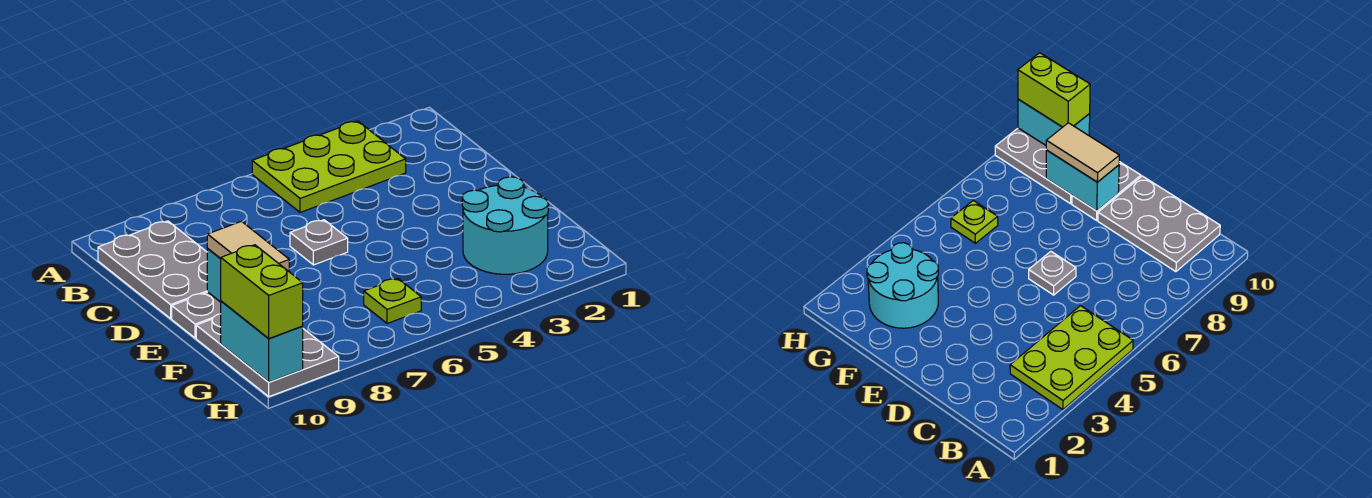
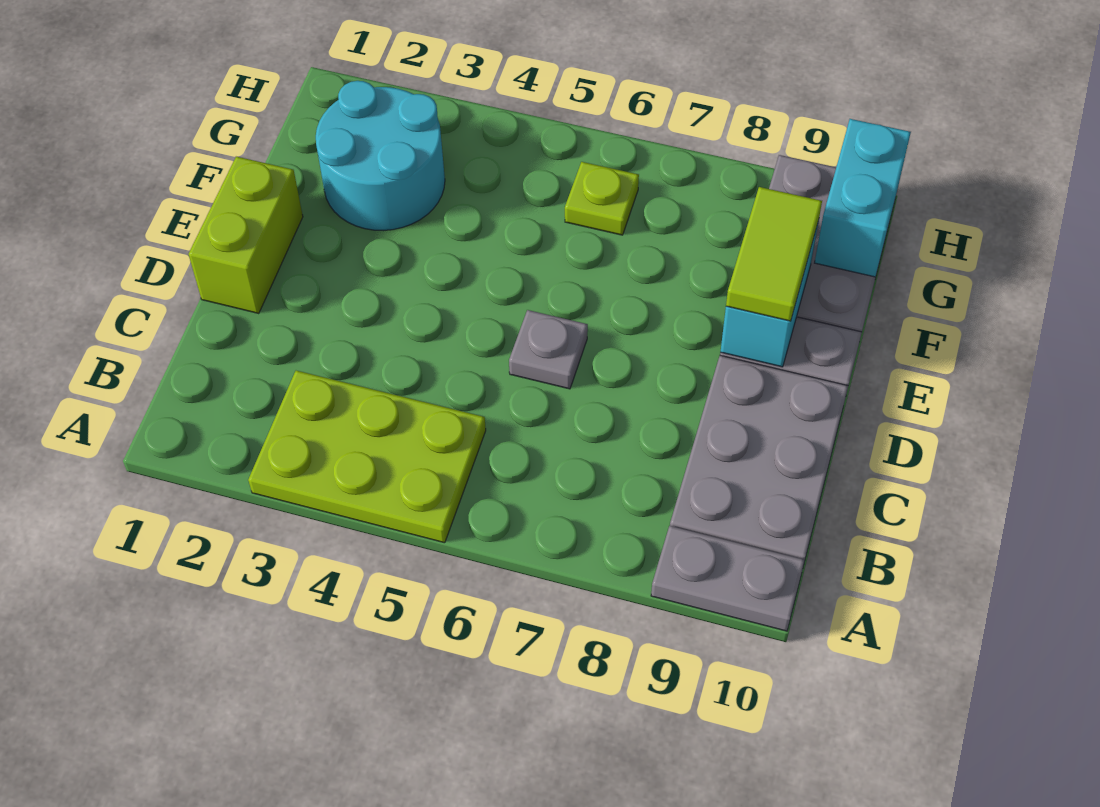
none -> grey plate A9:A10 level 1
tan tile E9:F9 level 3 -> lime tile E9:F9 level 3
lime brick G10:H10 level 3 -> lime brick D1:E1 level 1

